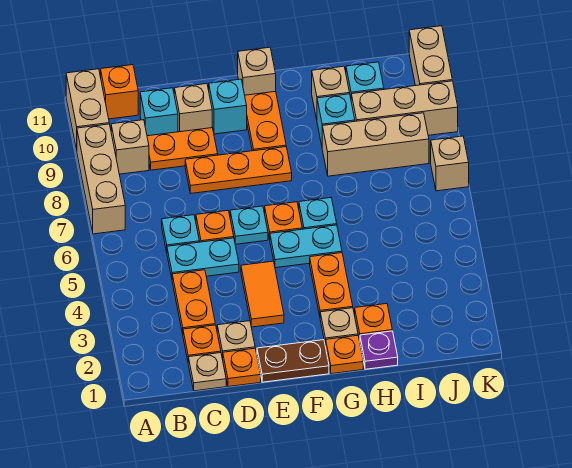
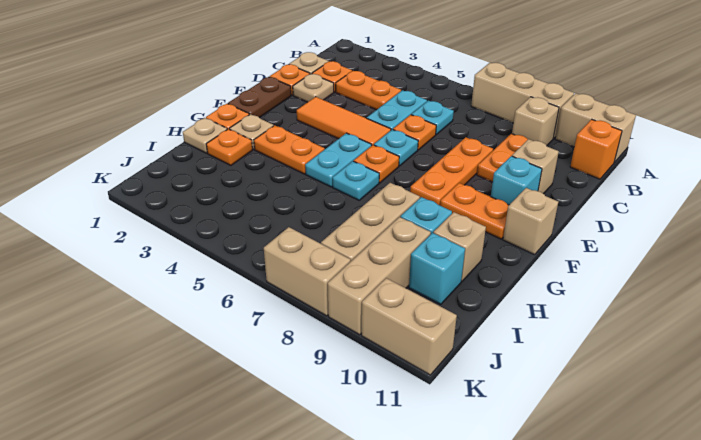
cyan brick C10 level 1 -> none
orange tile E3:E4 level 1 -> orange tile E3:E5 level 1
purple plate H1 level 1 -> tan plate H1 level 1
tan brick K7 level 1 -> tan brick K7:K8 level 1

